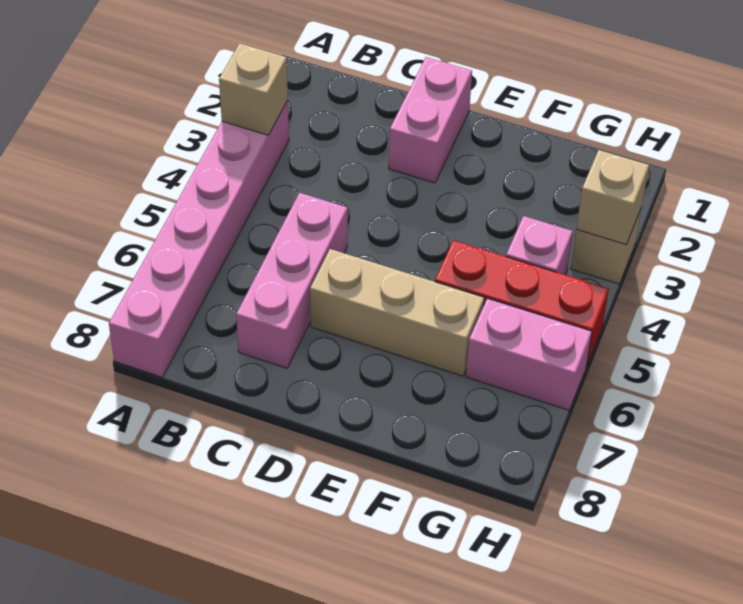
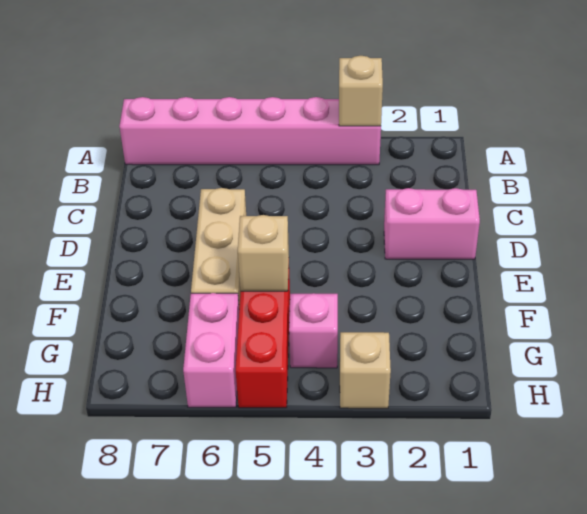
pink brick C5:C7 level 1 -> none
tan brick H3 level 2 -> tan brick F5 level 2

